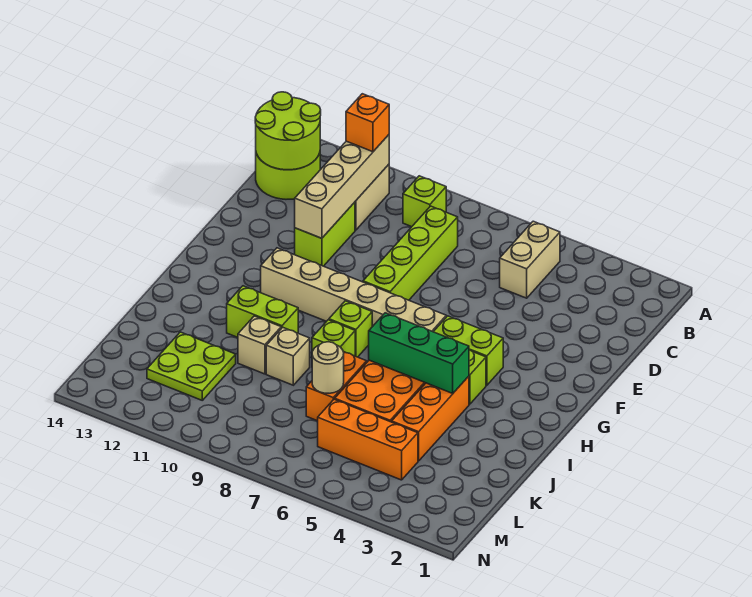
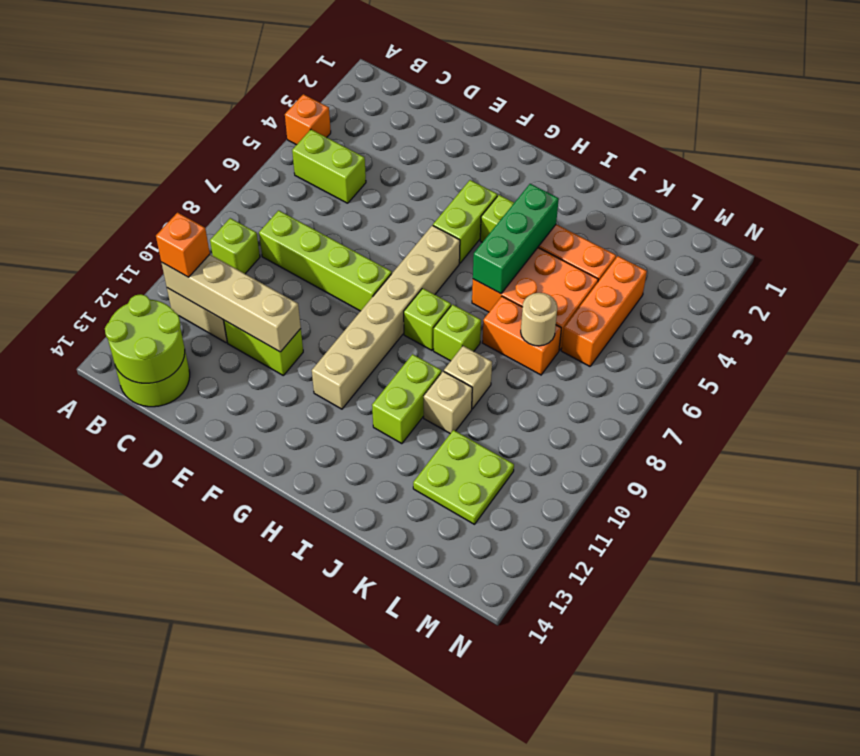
none -> orange brick A4 level 1
tan brick B5:C5 level 1 -> lime brick B5:C5 level 1

